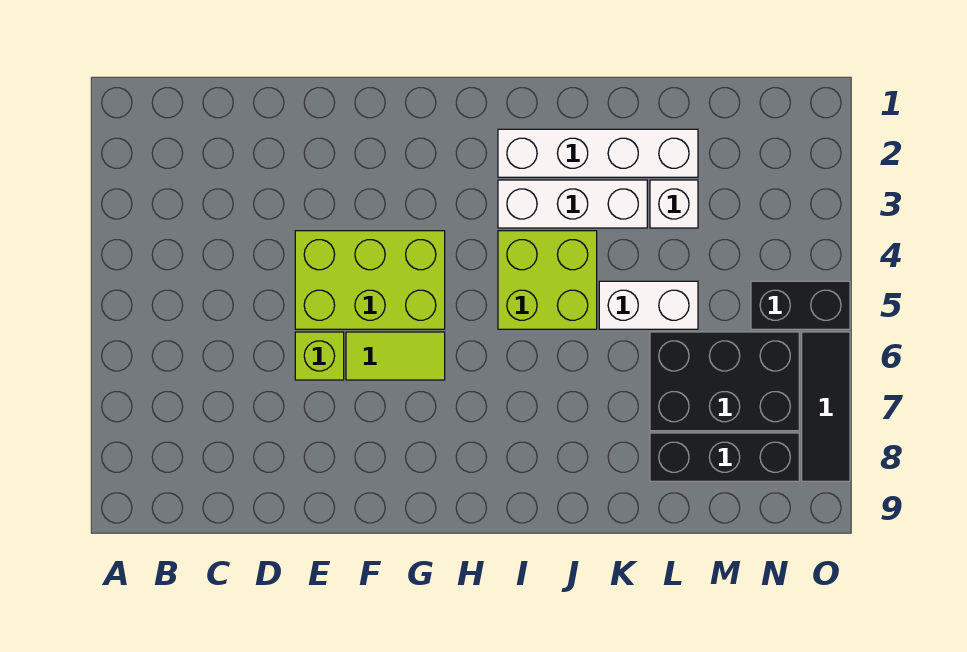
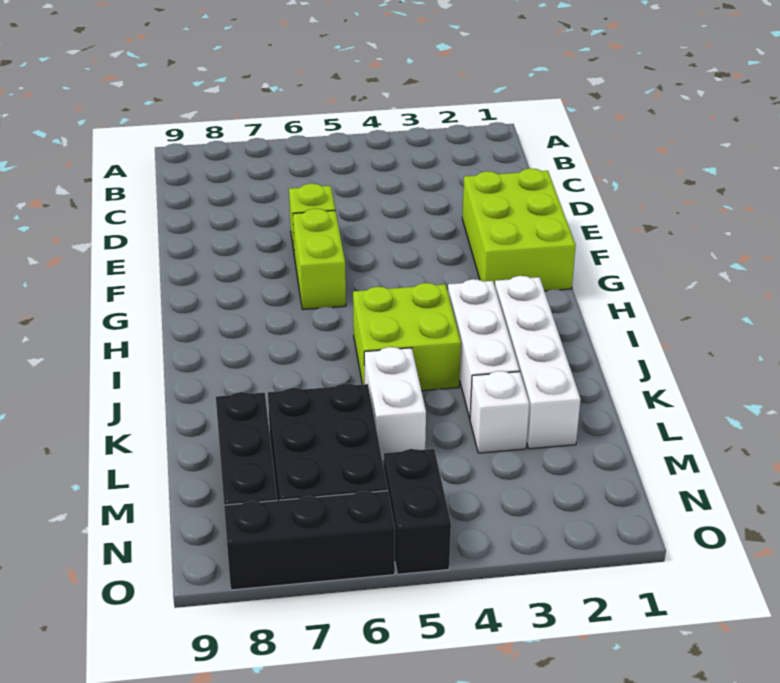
lime brick E4:G5 level 1 -> lime brick E1:G2 level 1
lime tile F6:G6 level 1 -> lime brick F6:G6 level 1
black tile O6:O8 level 1 -> black brick O6:O8 level 1

